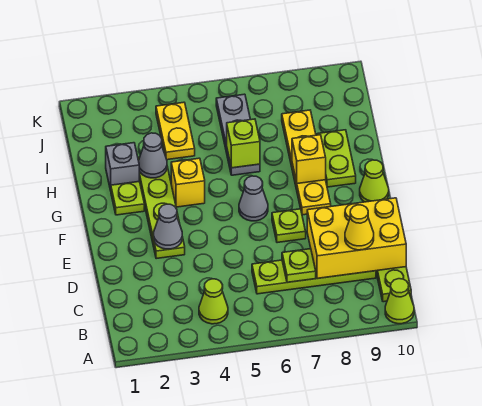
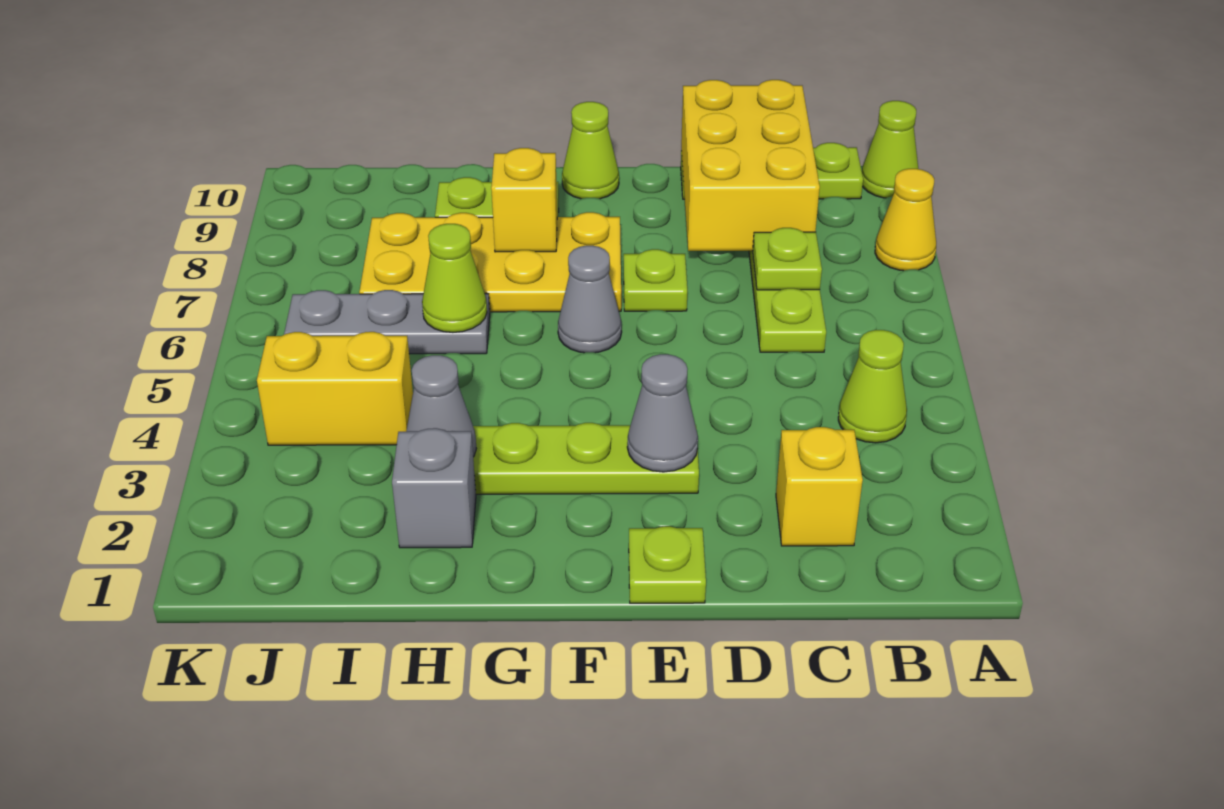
yellow cone C9 level 3 -> yellow cone A8 level 1
yellow plate F8:I8 level 1 -> yellow plate F7:I8 level 1
lime plate G2 level 1 -> lime plate E1 level 1
yellow brick G4 level 1 -> yellow brick C2 level 1
lime brick H6 level 2 -> lime cone H6 level 2
yellow plate I4:J4 level 1 -> yellow brick I4:J4 level 1

